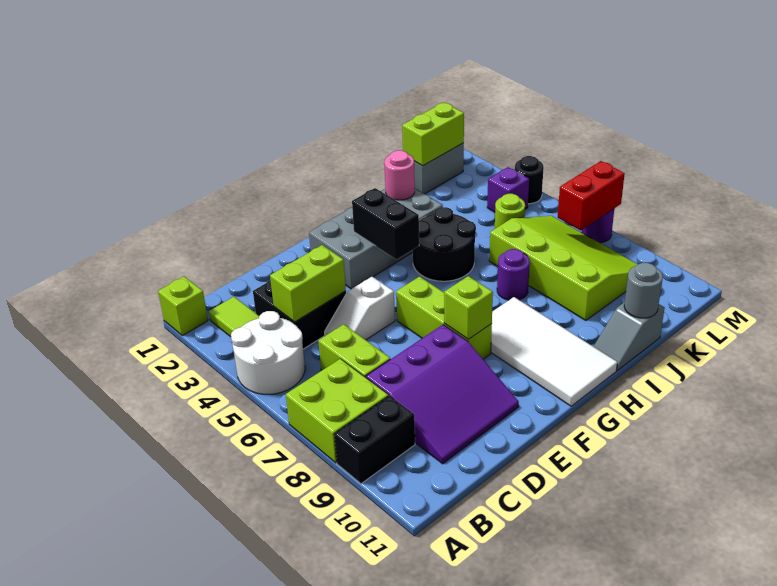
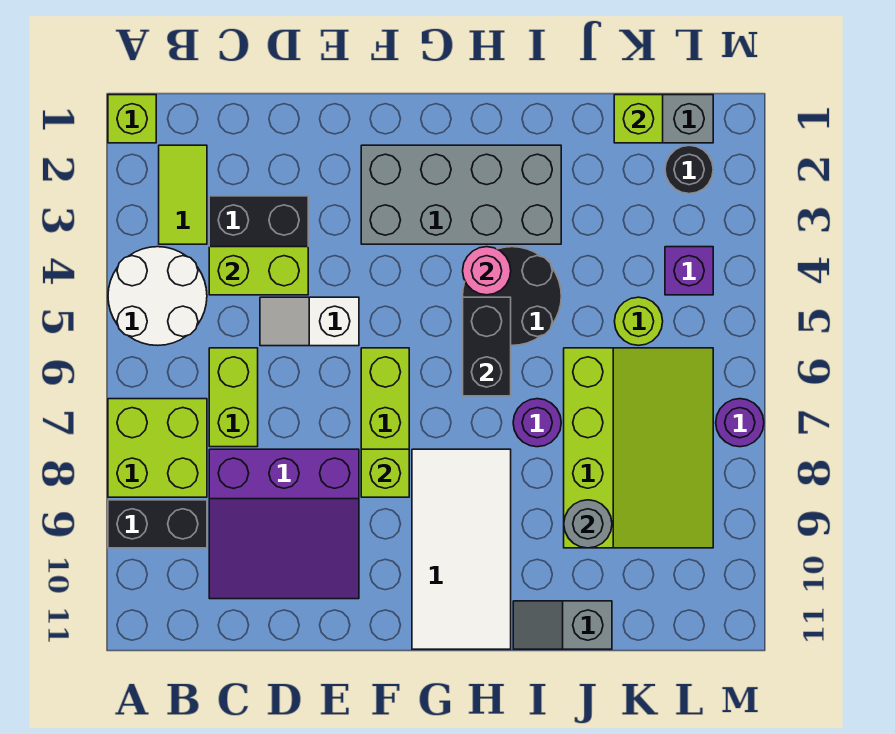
black brick G3:G4 level 2 -> black brick H5:H6 level 2
pink round brick I2 level 2 -> pink round brick H4 level 2
grey round brick J11 level 2 -> grey round brick J9 level 2
lime brick K1:L1 level 2 -> lime brick K1 level 2
red brick L7:M7 level 2 -> none
black round brick M4 level 1 -> black round brick L2 level 1

